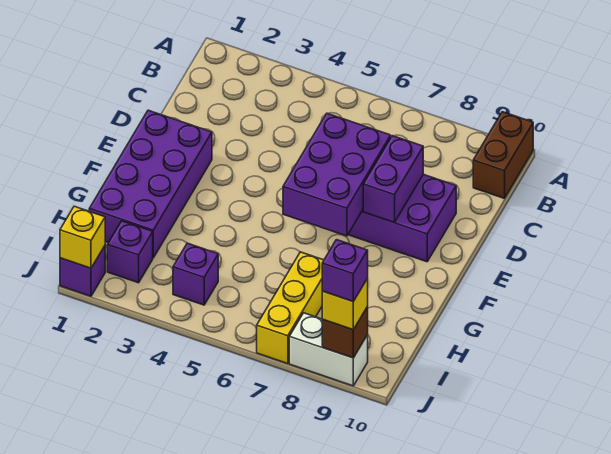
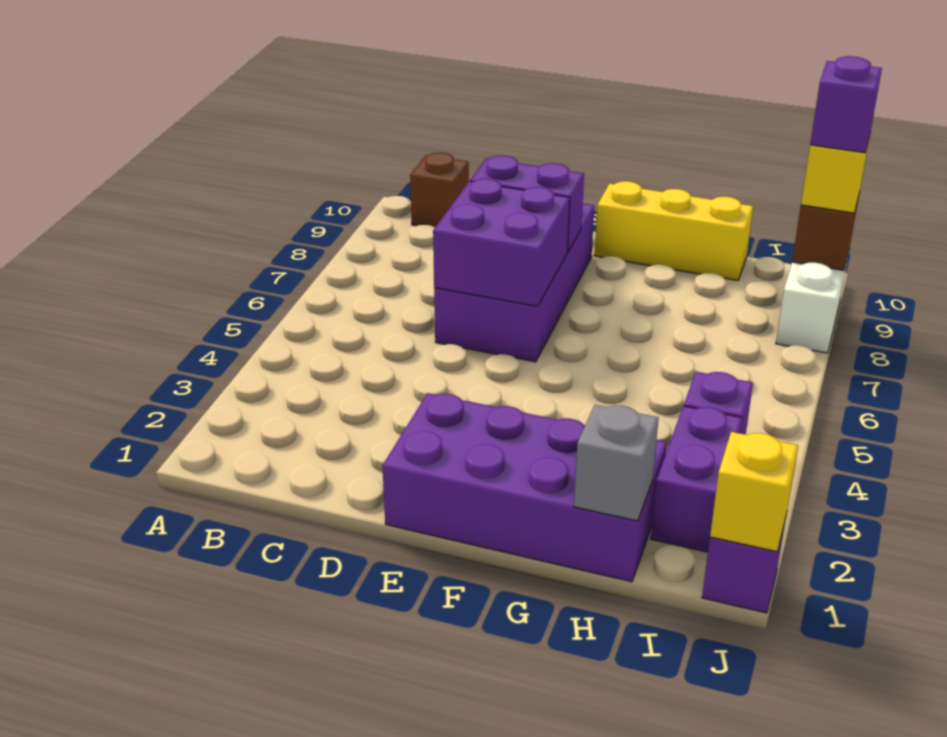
brown brick A10:B10 level 1 -> brown brick B10 level 1
purple brick D6:F7 level 2 -> purple brick D6:E7 level 2
none -> grey brick H1 level 2
yellow brick H7:J7 level 1 -> yellow brick F10:H10 level 1
purple brick I2 level 1 -> purple brick I2:I3 level 1

